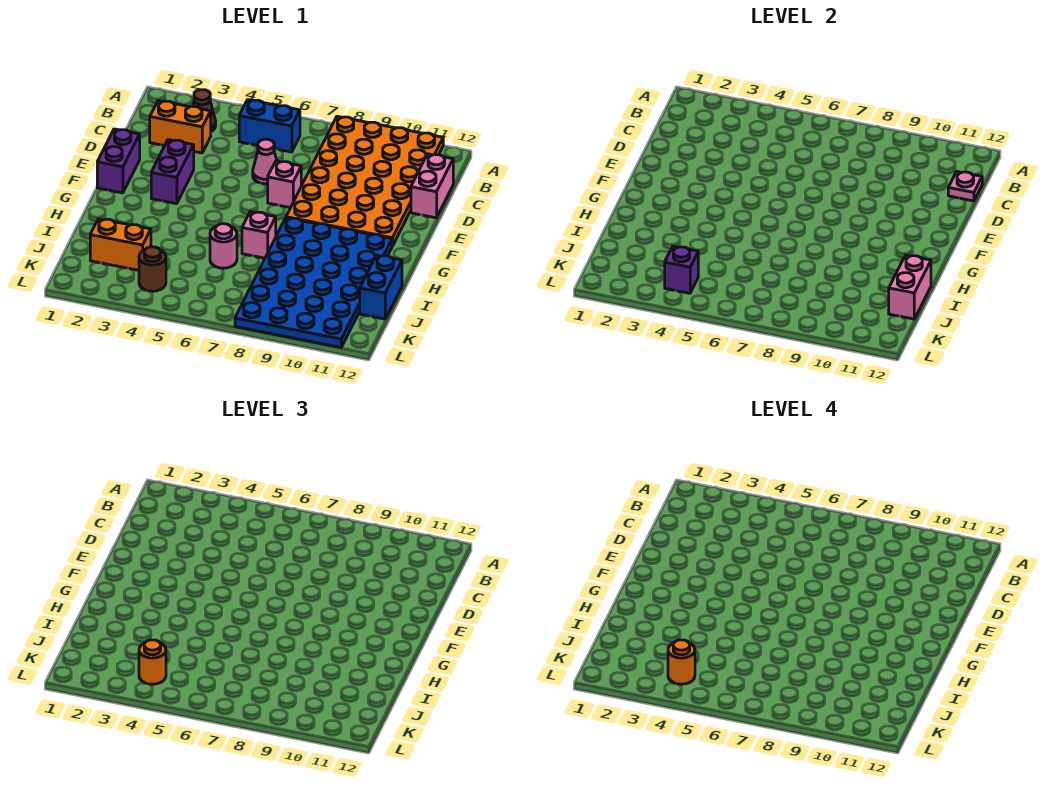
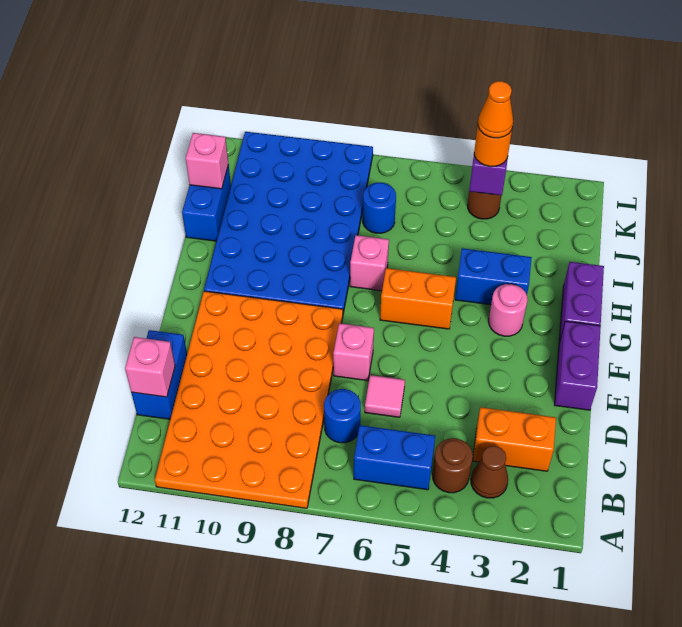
none -> brown round brick B4 level 1
none -> blue round brick C7 level 1
pink brick C12:D12 level 1 -> blue brick C12:D12 level 1
pink plate C12 level 2 -> pink brick C12 level 2
pink cone D6 level 1 -> pink tile D6 level 1
purple brick E3:F3 level 1 -> purple brick G1:H1 level 1
none -> blue brick H3:H4 level 1
pink round brick I6 level 1 -> pink round brick G3 level 1
pink brick I12:J12 level 2 -> pink brick J12 level 2
orange brick J2:J3 level 1 -> orange brick G5:G6 level 1
none -> blue round brick J7 level 1
orange round brick K4 level 4 -> orange cone K4 level 4

